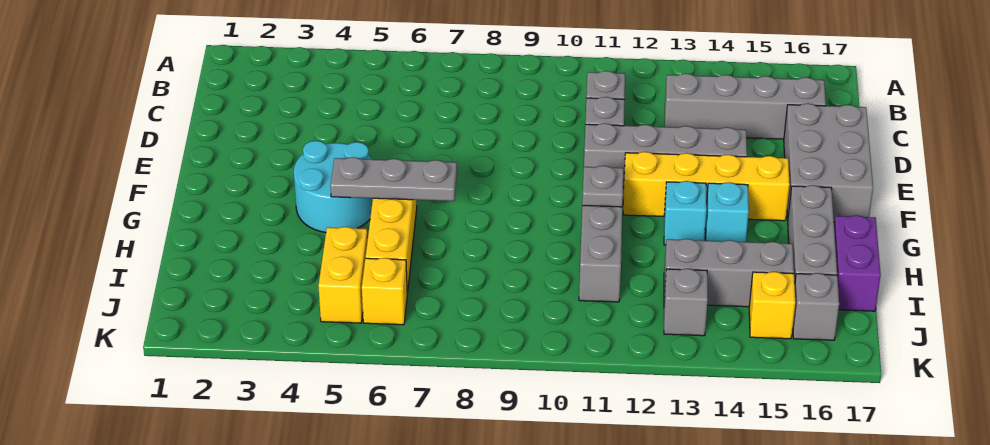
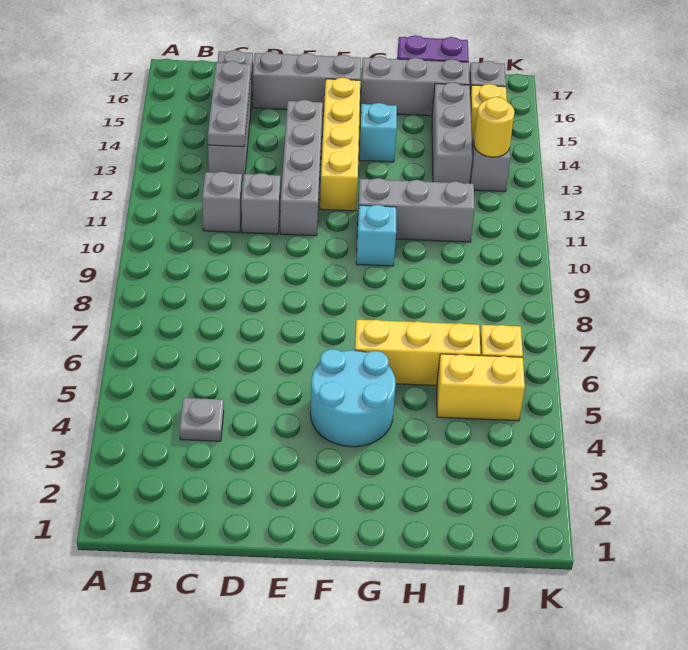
grey brick D16:F17 level 1 -> grey brick D16:F16 level 1
grey plate G5:G7 level 2 -> grey plate C13:C15 level 2
grey plate G11 level 2 -> grey plate C4 level 1
cyan brick G13 level 1 -> cyan brick G10 level 1
none -> yellow round brick J13 level 2

